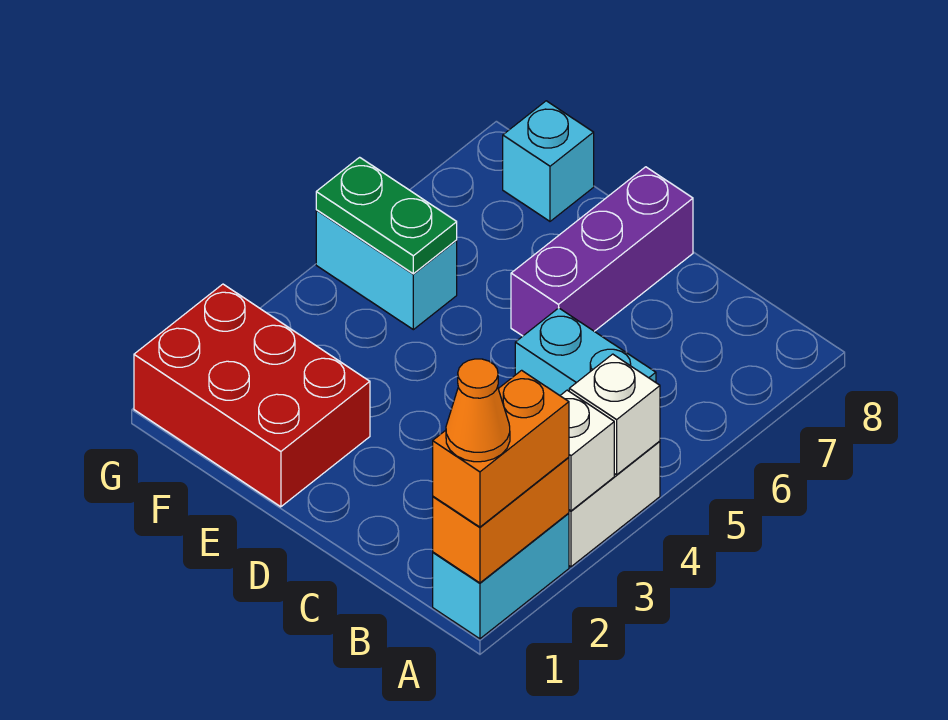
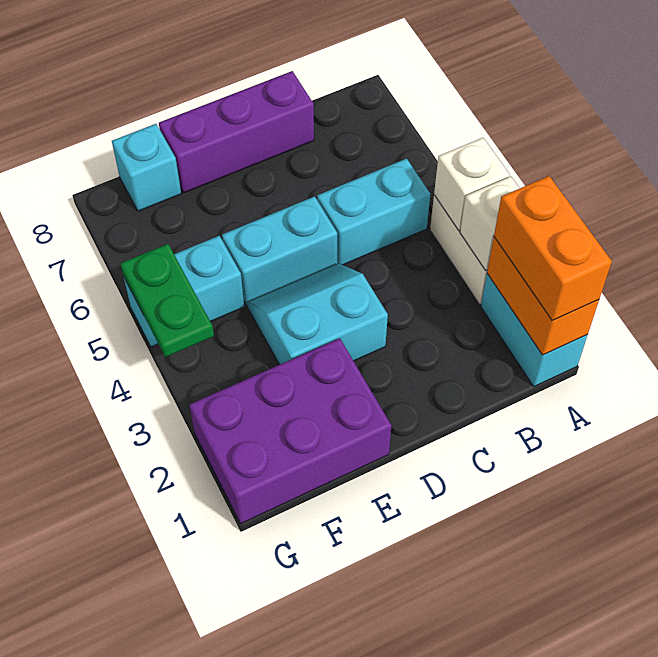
orange cone A1 level 4 -> none
none -> cyan slope D3:E4 level 1 top 3
none -> cyan brick D5:E5 level 1
purple brick D6:D8 level 1 -> purple brick C8:E8 level 1
red brick E1:G2 level 1 -> purple brick E1:G2 level 1
green plate F5:G5 level 2 -> green plate G4:G5 level 2

